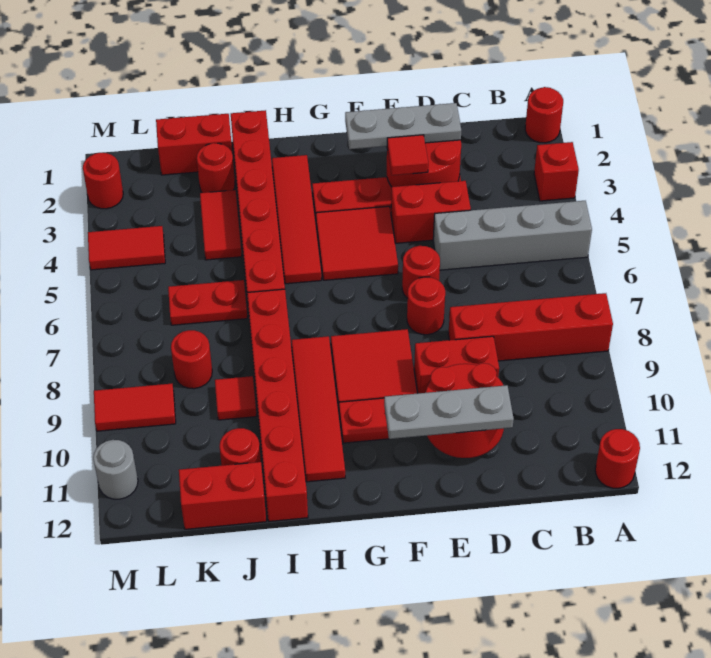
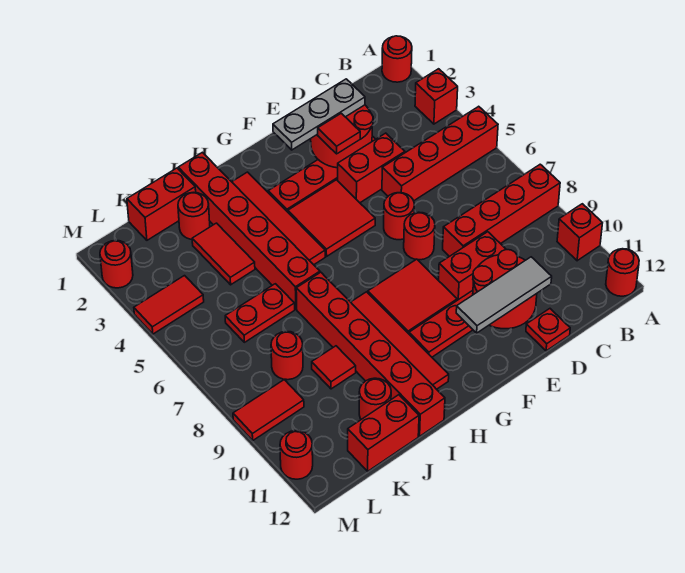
grey brick A5:D5 level 1 -> red brick A5:D5 level 1
none -> red brick A10 level 1
grey plate D11:F11 level 3 -> grey tile D11:F11 level 3
none -> red plate D12 level 1
grey round brick M11 level 1 -> red round brick M11 level 1

